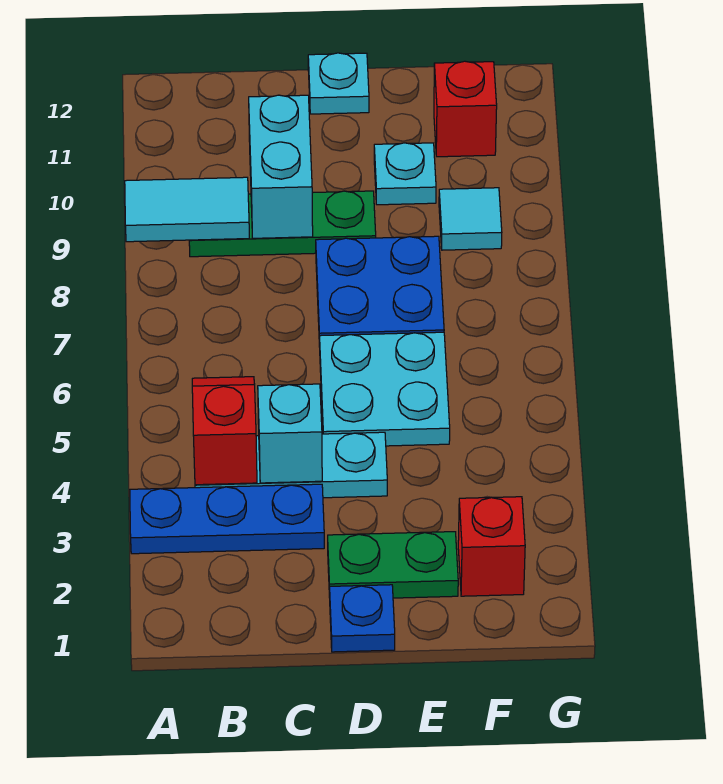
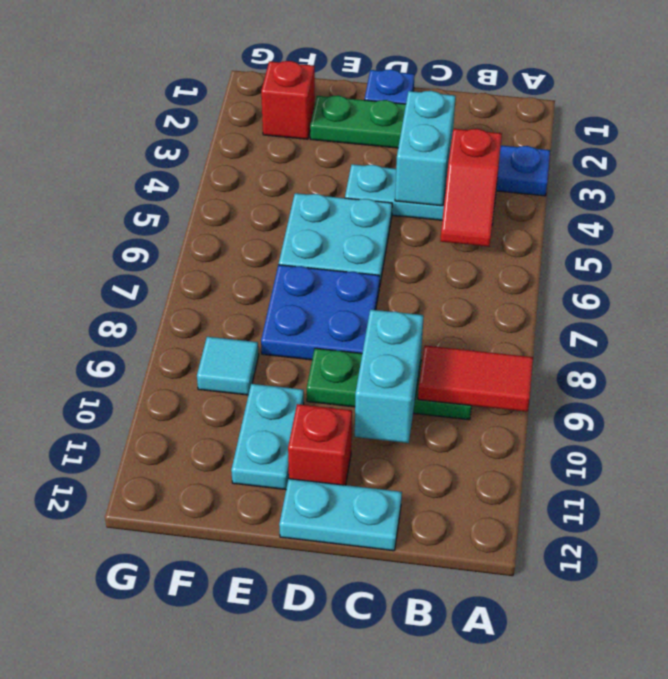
cyan tile A9:B9 level 2 -> red tile A9:B9 level 2
cyan brick C4 level 2 -> cyan brick C3:C4 level 2
cyan plate D12 level 1 -> cyan plate C12:D12 level 1
cyan plate E10 level 1 -> cyan plate E10:E11 level 1
red brick F11 level 1 -> red brick D11 level 1

